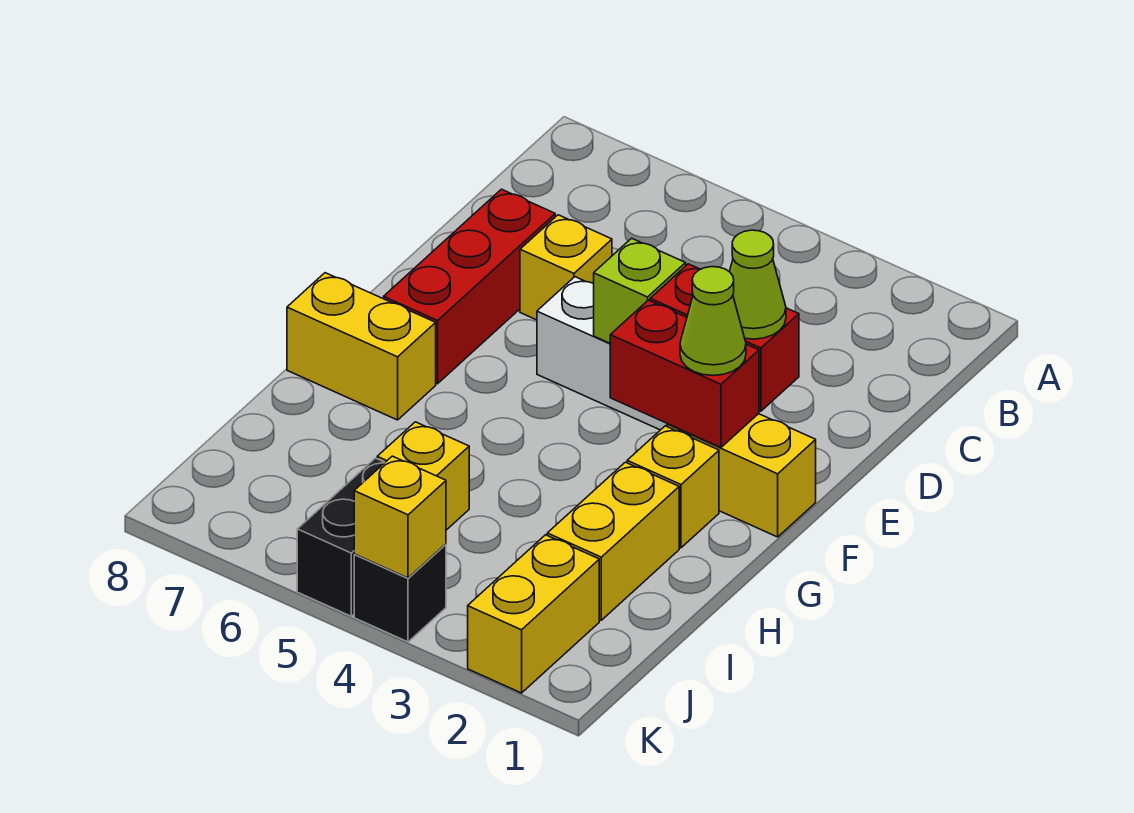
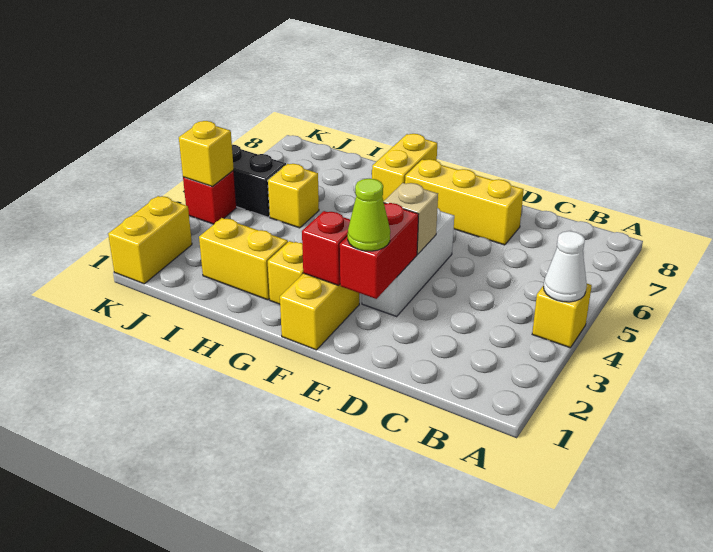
none -> white cone A4 level 2
yellow brick D6 level 1 -> yellow brick A4 level 1
red brick D7:F7 level 1 -> yellow brick D7:F7 level 1
lime brick E4 level 2 -> tan brick E4 level 2
red brick F2:F3 level 2 -> red brick F2 level 2
lime cone F2 level 3 -> none
yellow brick J2:K2 level 1 -> yellow brick K1:K2 level 1
black brick K4 level 1 -> red brick K4 level 1

